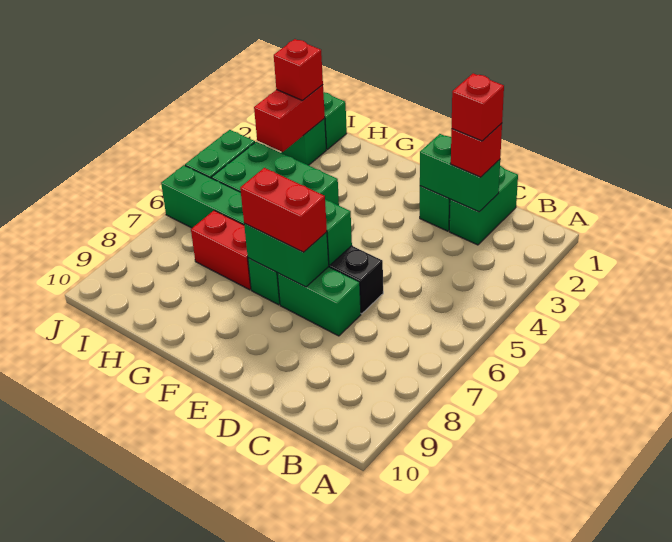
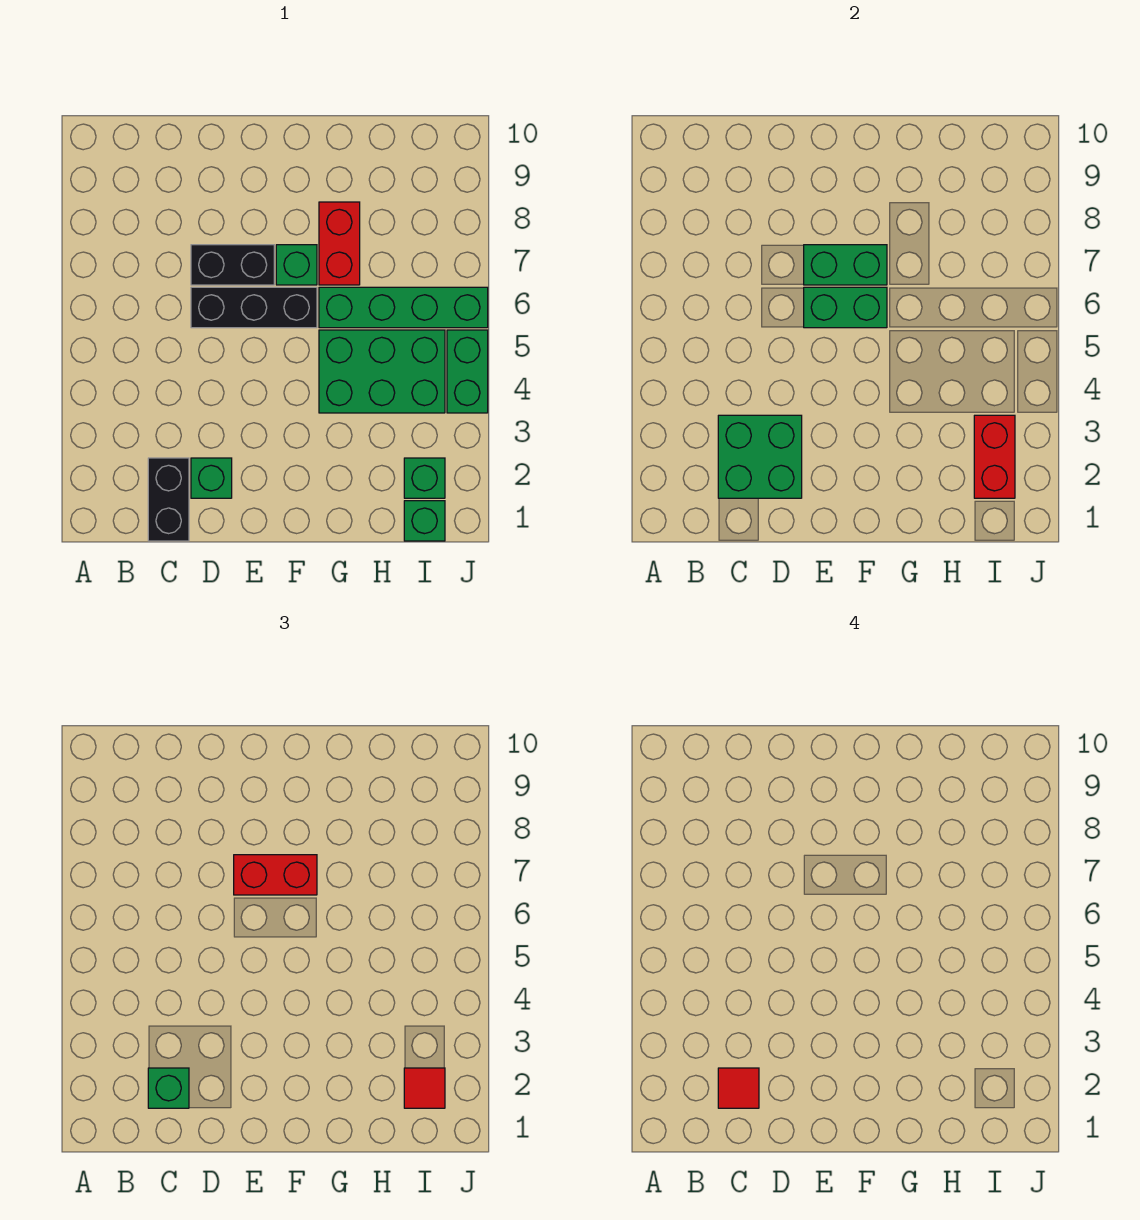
green brick C1:C2 level 1 -> black brick C1:C2 level 1
green brick C2:D2 level 2 -> green brick C2:D3 level 2
red brick C2 level 3 -> green brick C2 level 3
red brick C2 level 4 -> red tile C2 level 4
green brick D7:E7 level 1 -> black brick D7:E7 level 1
red brick G7:H7 level 1 -> red brick G7:G8 level 1
red brick I2 level 3 -> red tile I2 level 3

